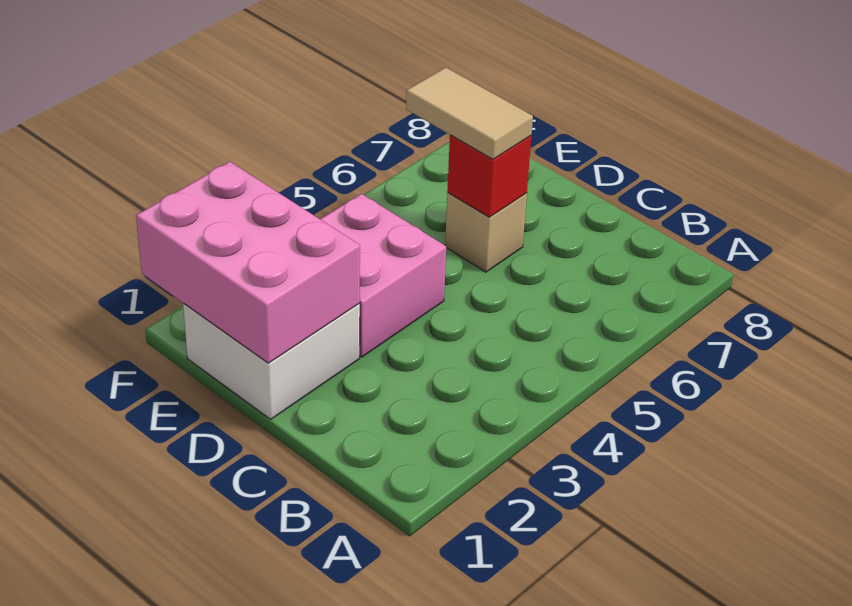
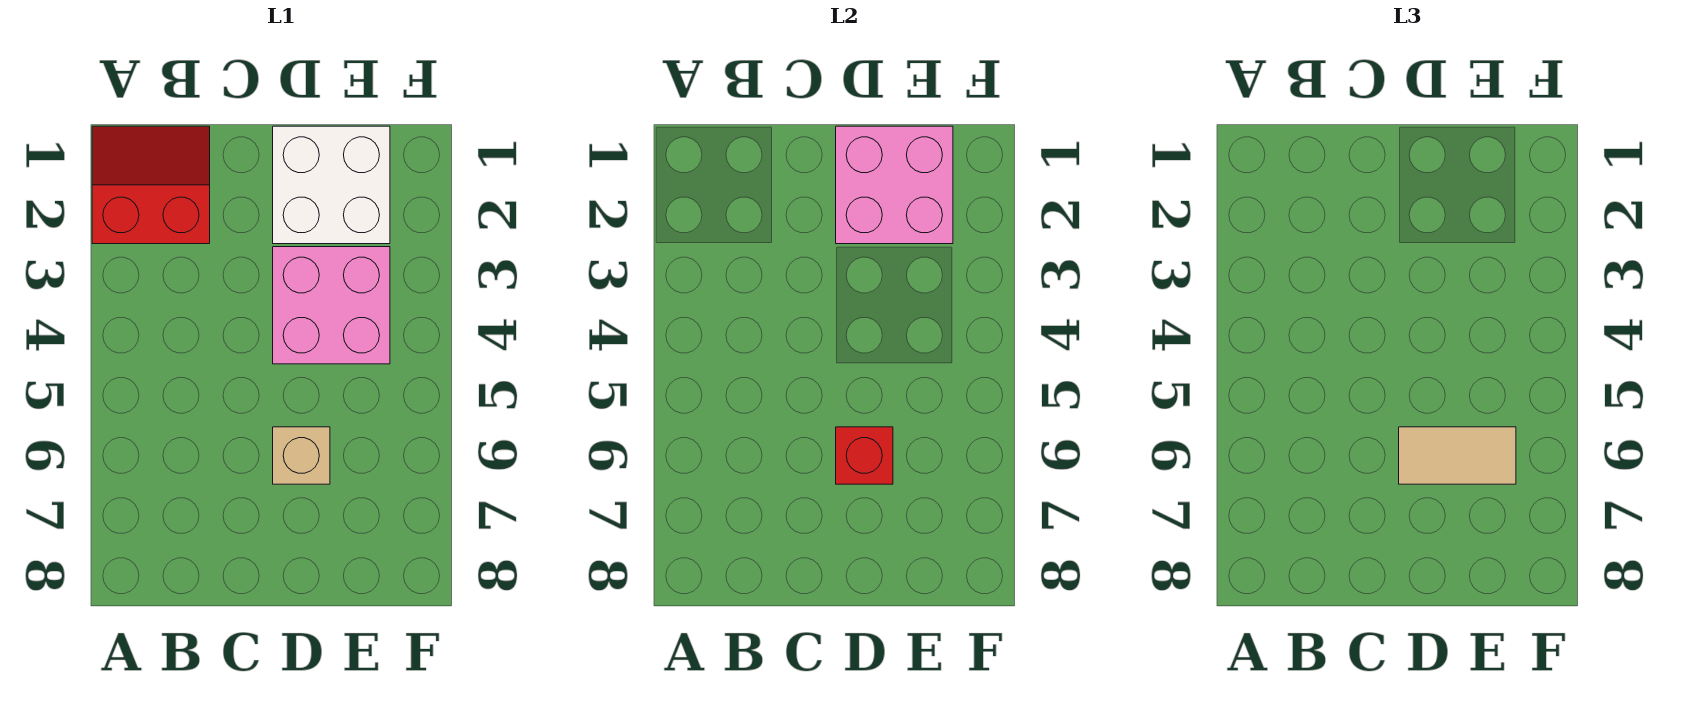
none -> red slope A1:B2 level 1 top 2
pink brick D1:F2 level 2 -> pink brick D1:E2 level 2

